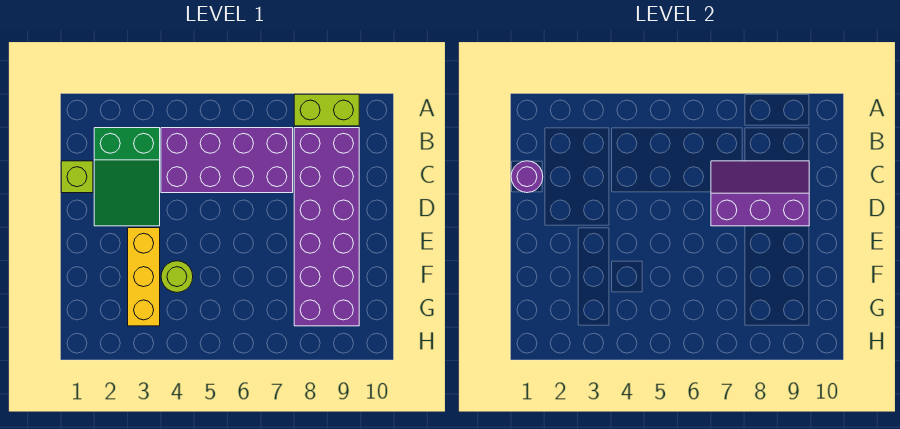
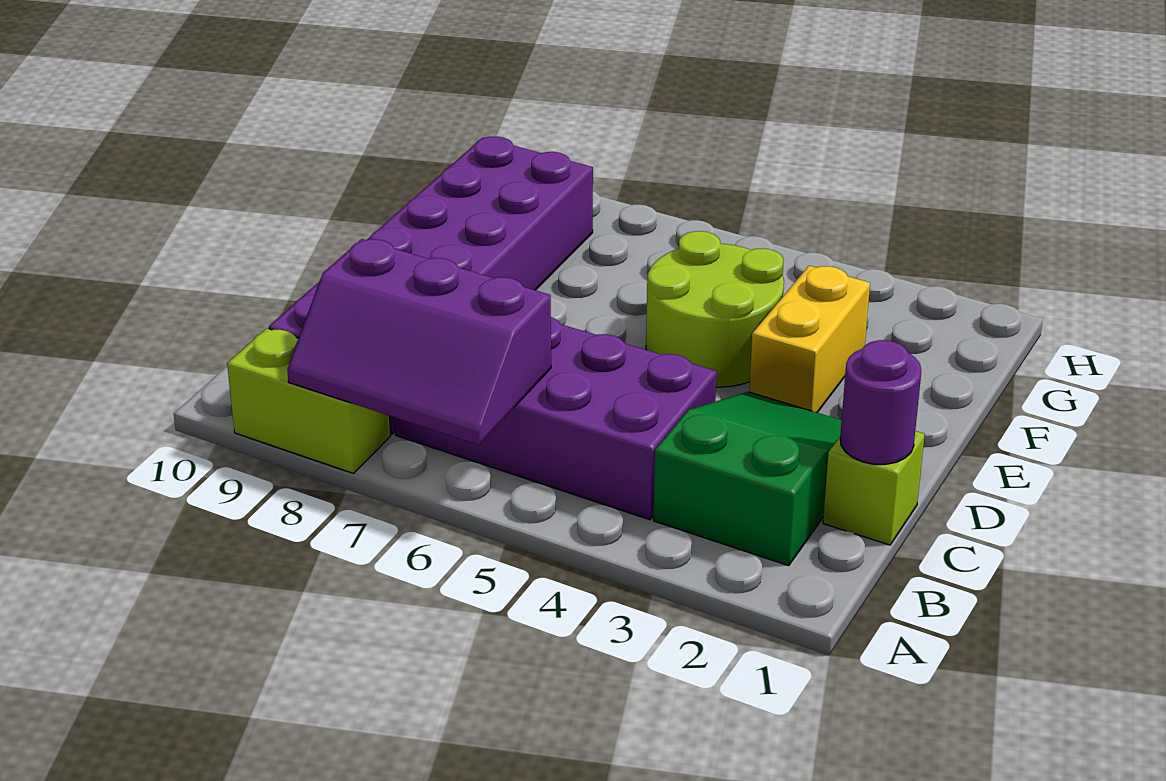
purple slope C7:D9 level 2 top D -> purple slope A6:B8 level 2 top B
yellow brick E3:G3 level 1 -> yellow brick E3:F3 level 1
lime round brick F4 level 1 -> lime round brick E4:F5 level 1

